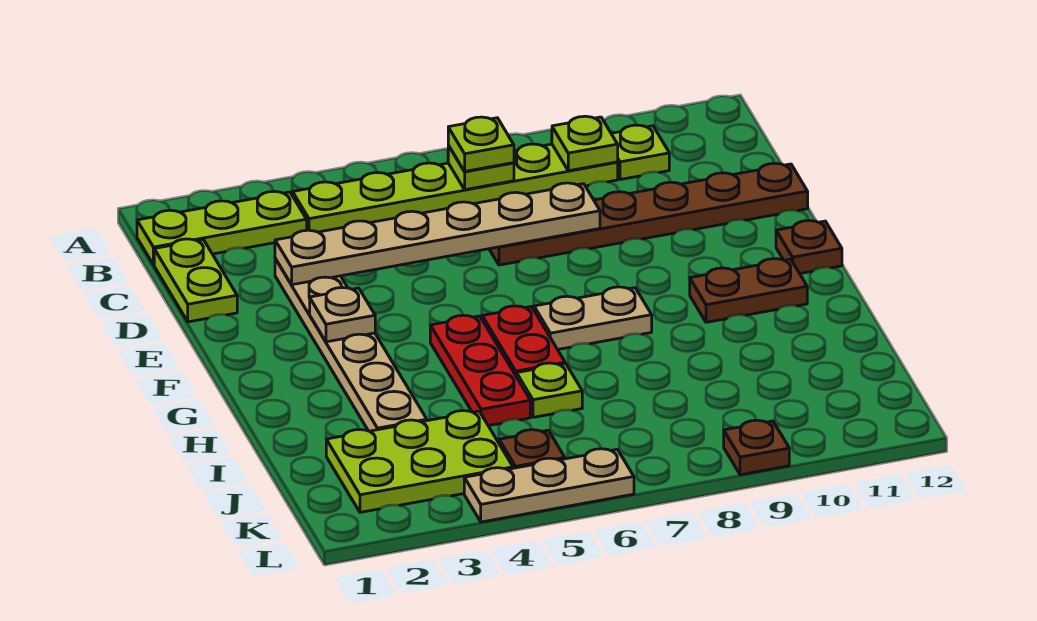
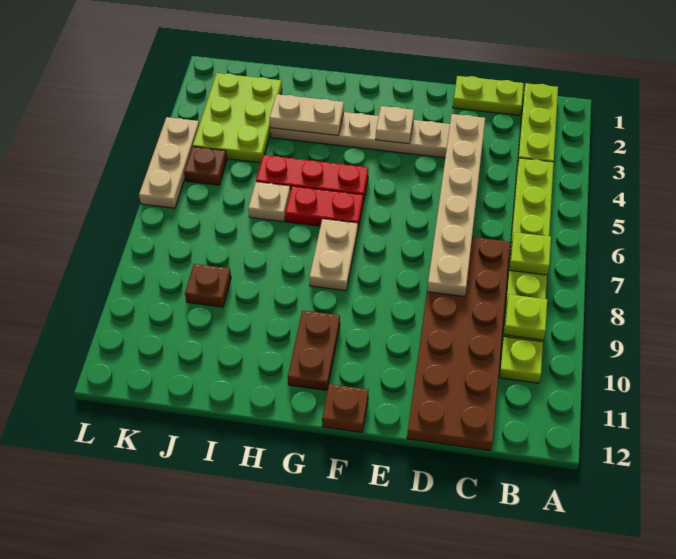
lime plate B7 level 3 -> none
brown plate D7:D12 level 1 -> brown plate C7:D12 level 1
none -> tan plate H3:I3 level 2
lime plate I6 level 1 -> tan plate I6 level 1
brown plate L9 level 1 -> brown plate J9 level 1

